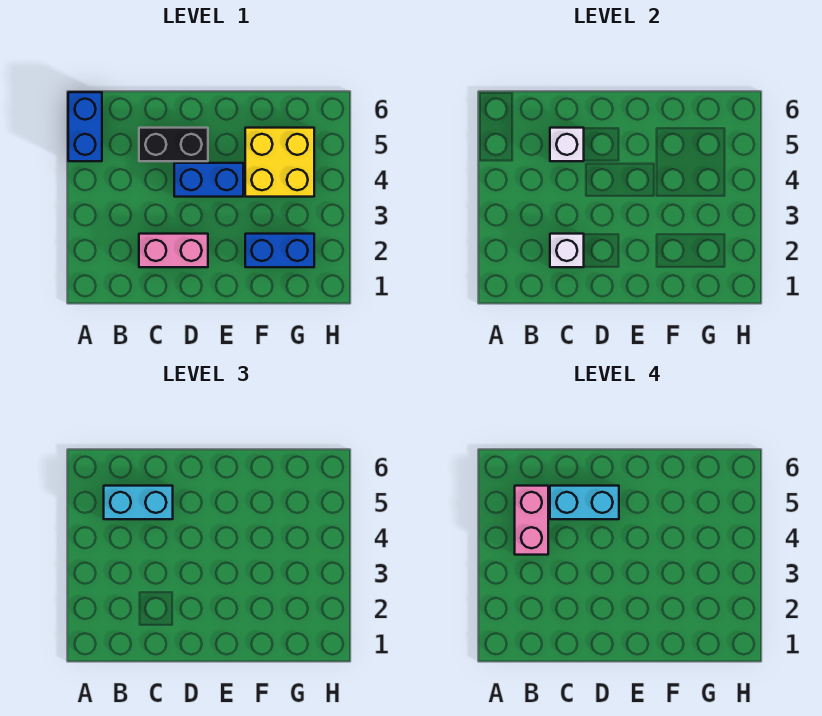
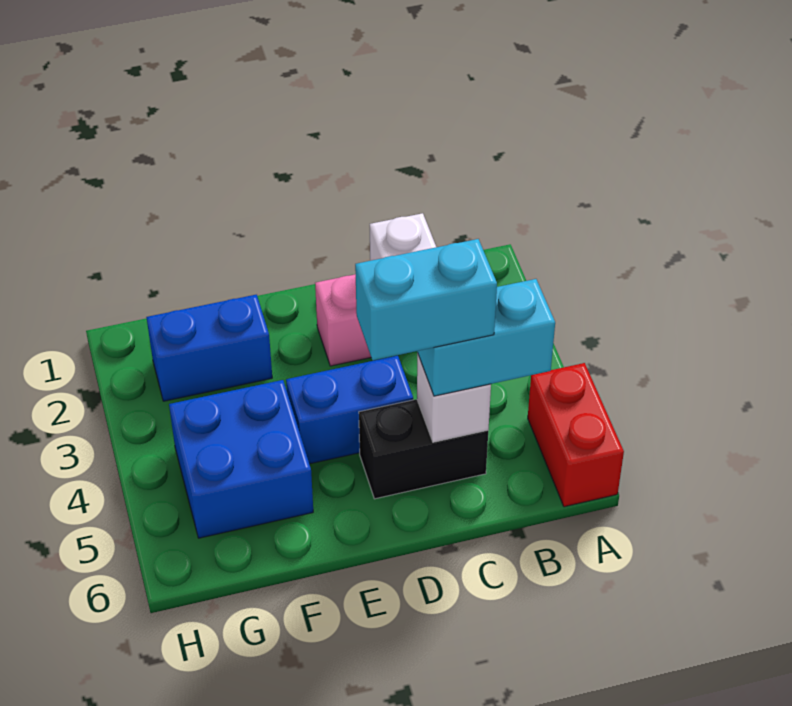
blue brick A5:A6 level 1 -> red brick A5:A6 level 1
pink brick B4:B5 level 4 -> none
yellow brick F4:G5 level 1 -> blue brick F4:G5 level 1

